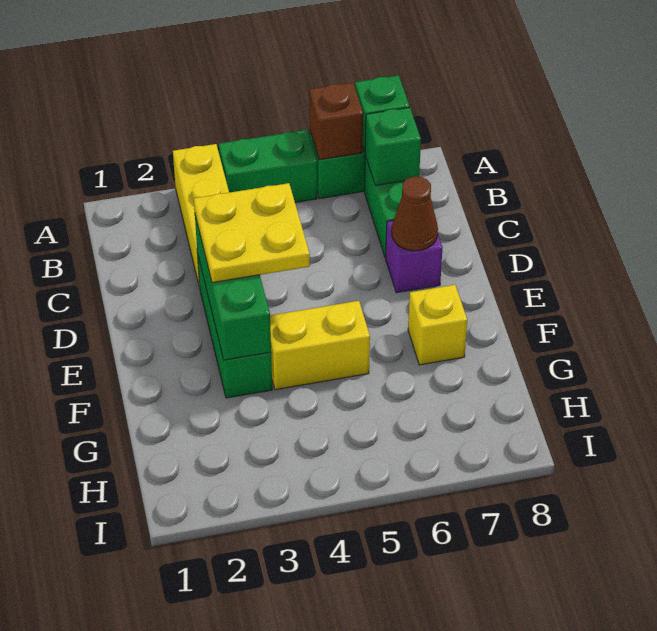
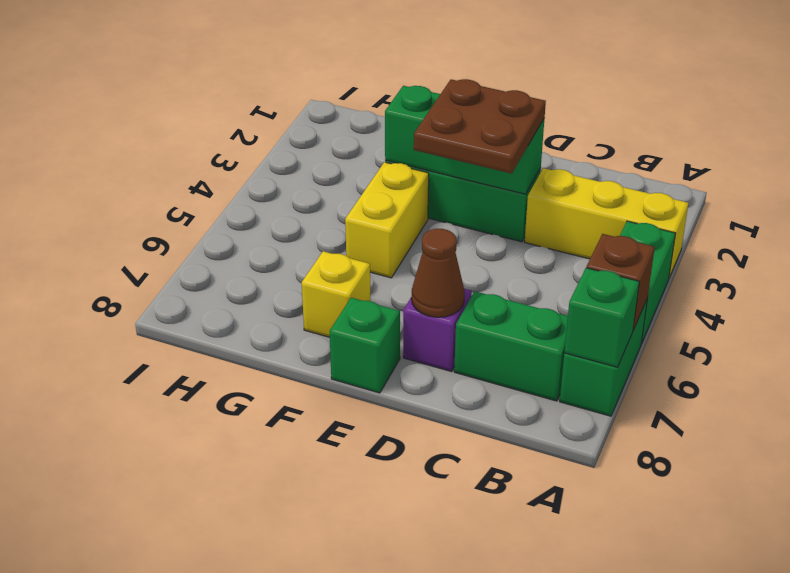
green brick B7 level 2 -> green brick E8 level 1
yellow plate D3:E4 level 3 -> brown plate D3:E4 level 3

